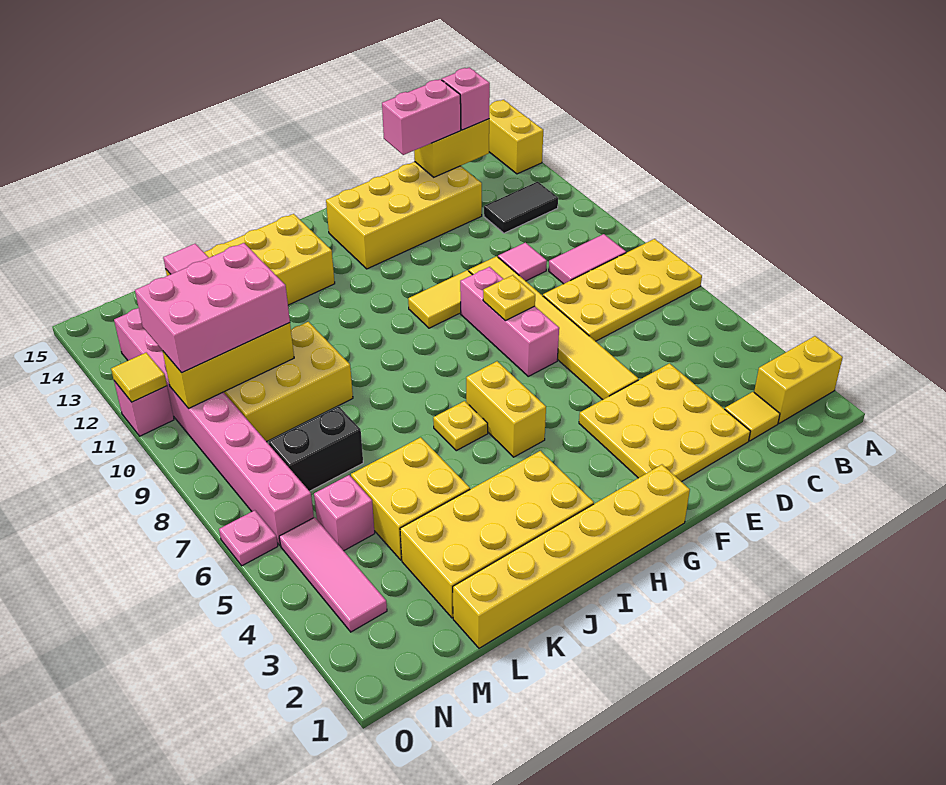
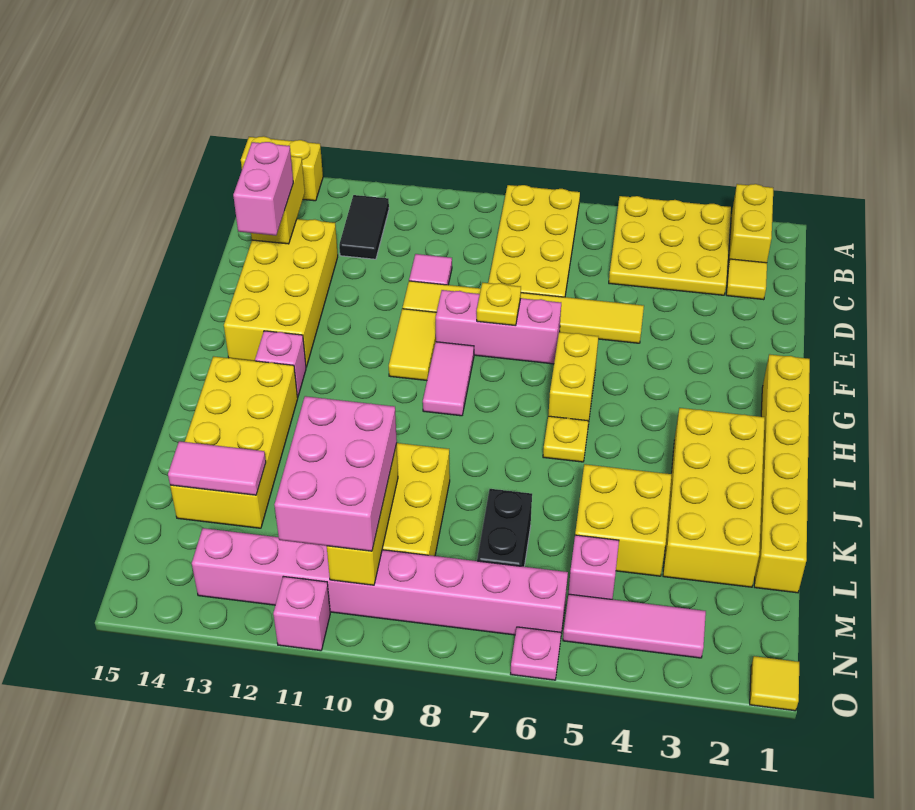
pink tile B9:C9 level 1 -> pink tile G9:H9 level 1
pink brick C14 level 3 -> pink brick H13 level 1
yellow plate D2:F4 level 1 -> yellow plate A3:C5 level 1
yellow brick H5:H6 level 1 -> yellow brick G6:H6 level 1
yellow tile O11 level 2 -> yellow tile O1 level 1

